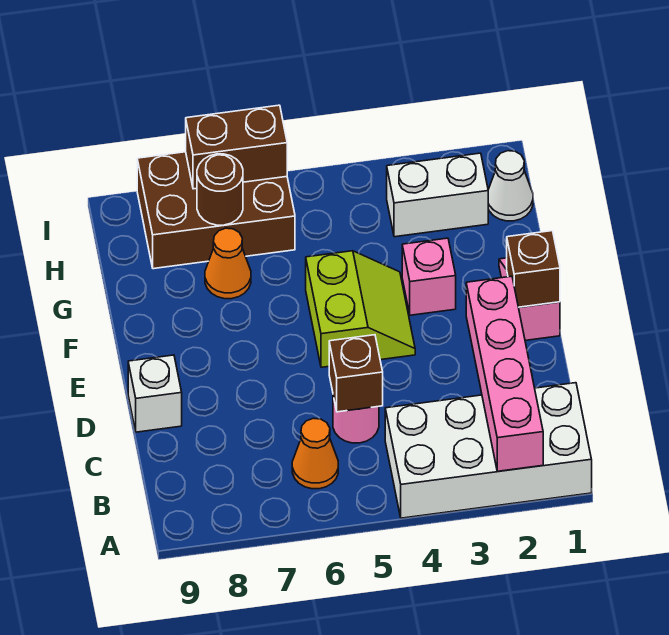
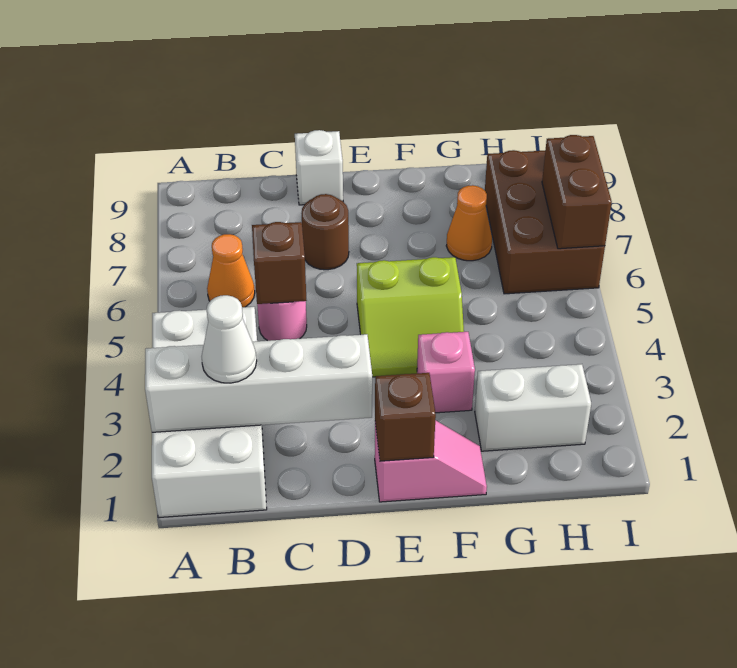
pink brick A2:D2 level 2 -> white brick A2:D2 level 2
white cone H1 level 1 -> white cone B2 level 3
white brick H2:H3 level 1 -> white brick G2:H2 level 1
brown round brick H7 level 2 -> brown round brick D7 level 1

